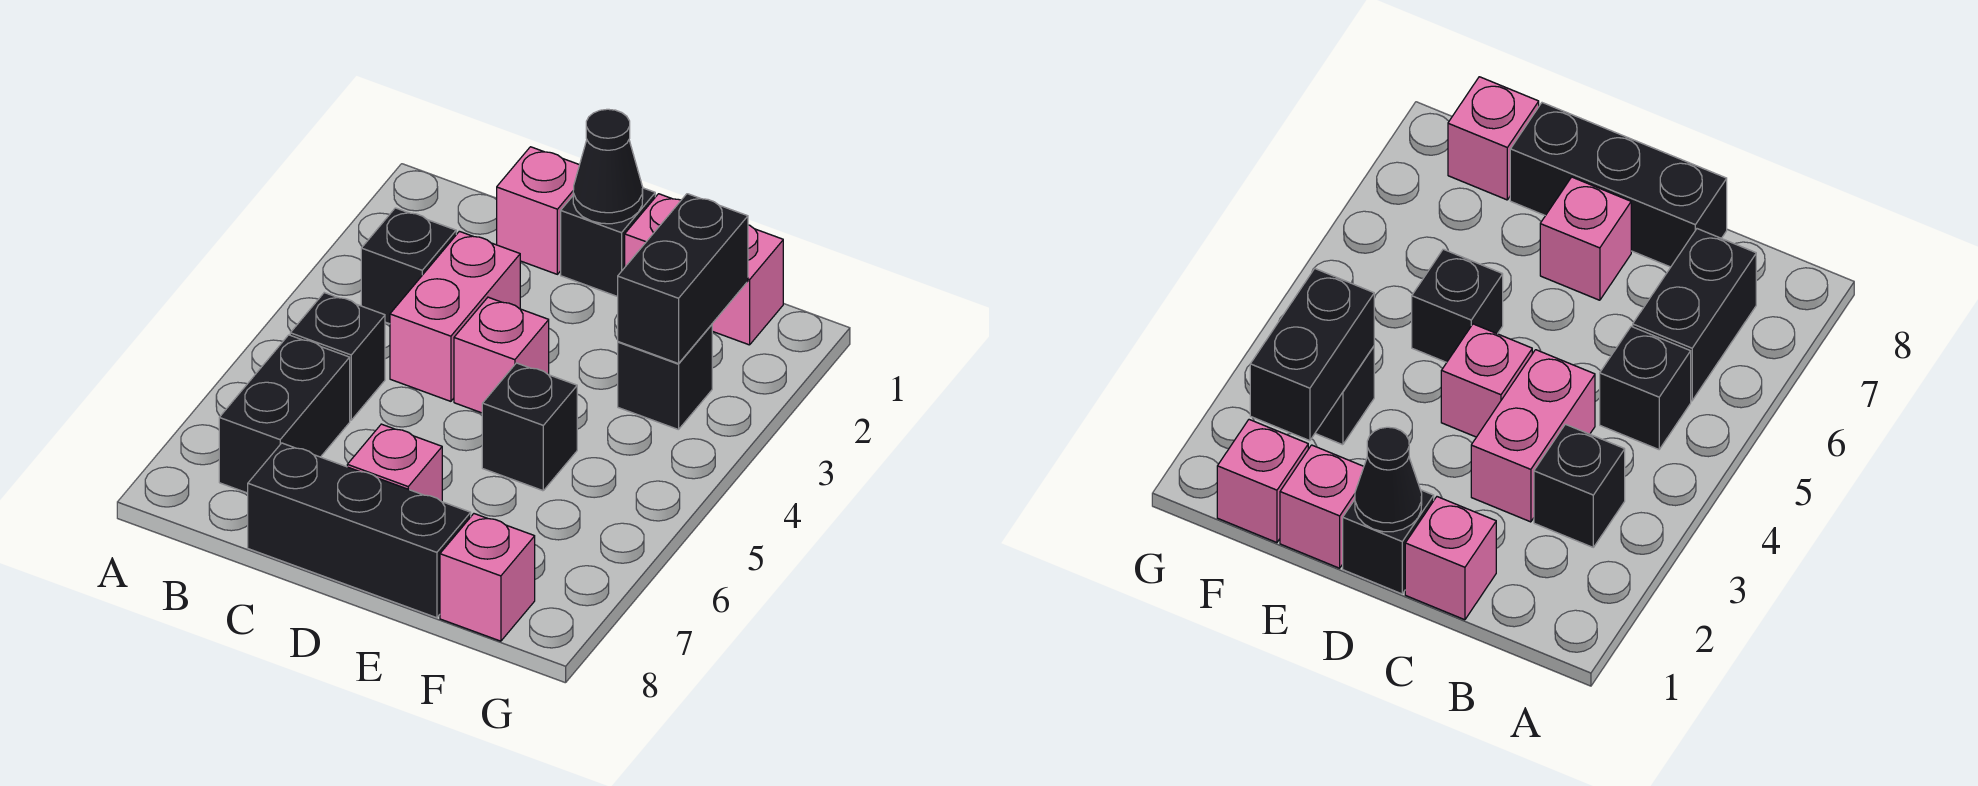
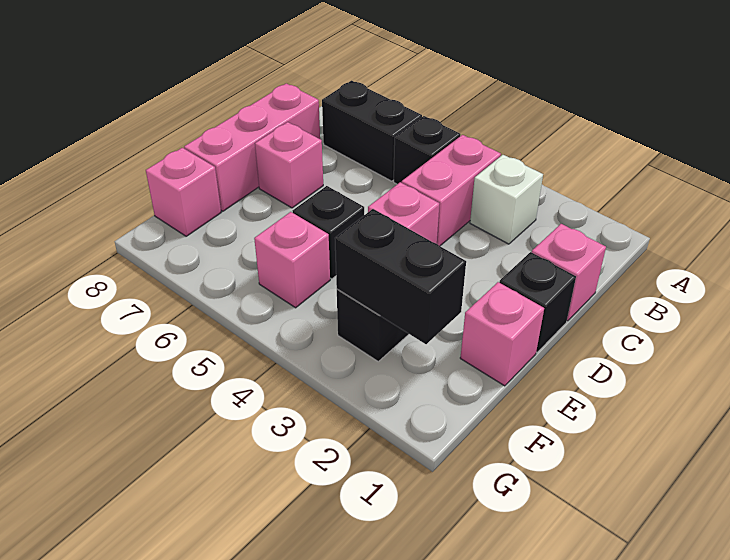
black brick B3 level 1 -> white brick B3 level 1
pink brick C3:C4 level 1 -> pink brick B4:C4 level 1
black brick C8:E8 level 1 -> pink brick C8:E8 level 1
black cone D1 level 2 -> none
pink brick F1 level 1 -> pink brick F5 level 1

